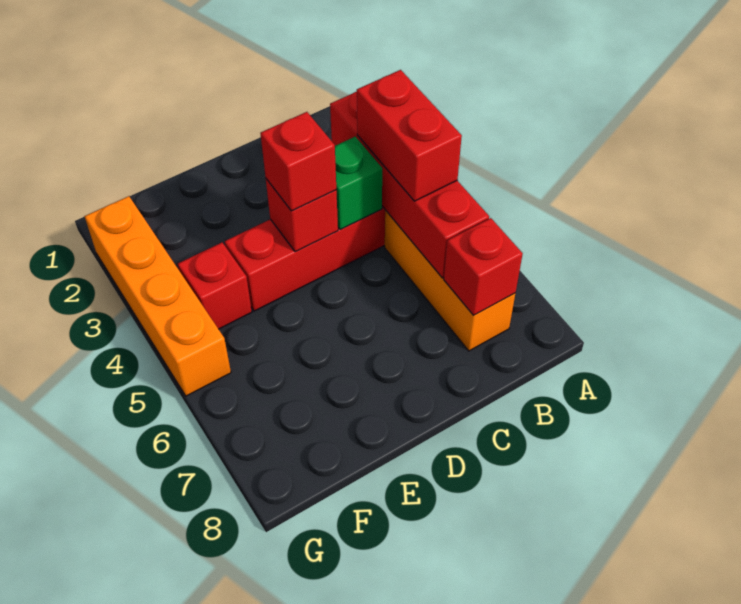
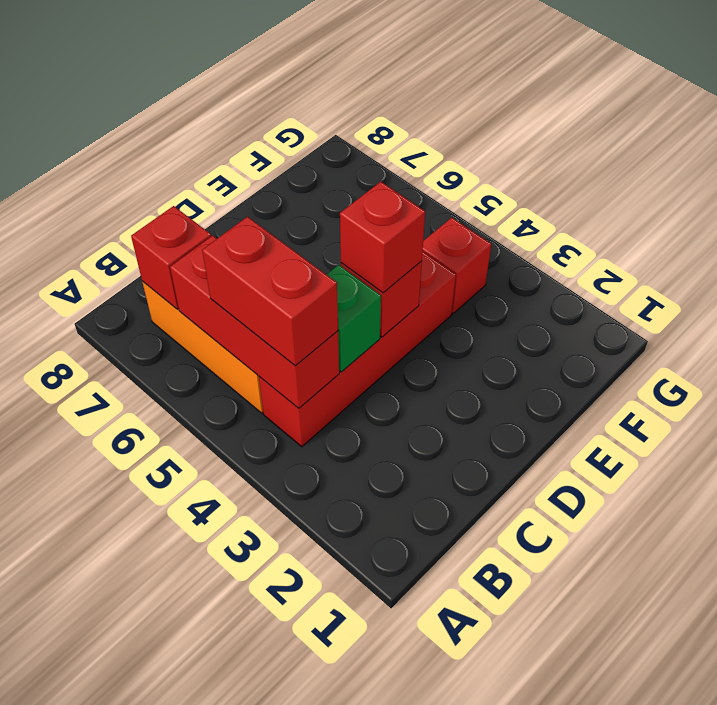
red brick B3:B6 level 2 -> red brick B4:B6 level 2
orange brick G2:G5 level 1 -> none

